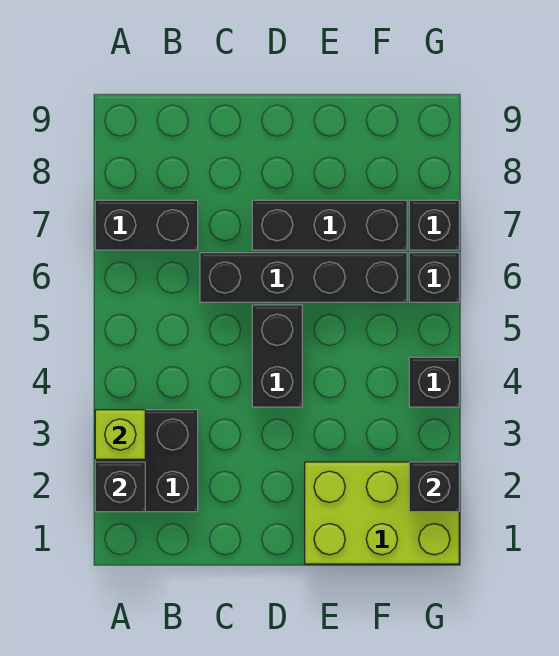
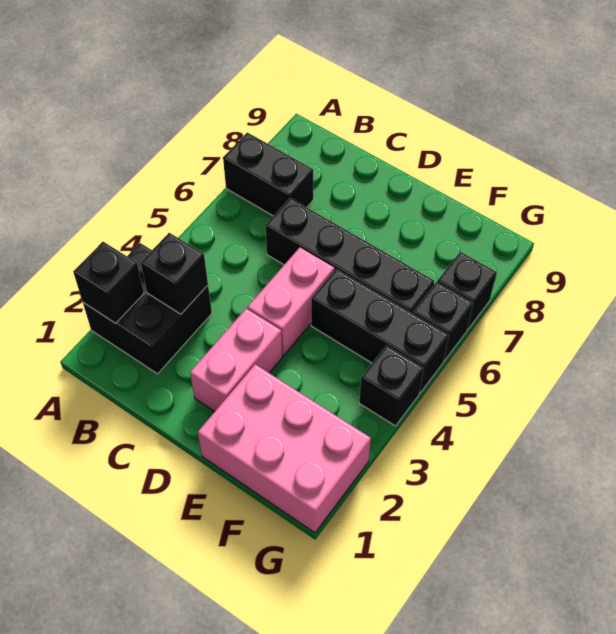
lime brick A3 level 2 -> none
none -> pink brick D2:D3 level 1
black brick D4:D5 level 1 -> pink brick D4:D5 level 1
black brick D7:F7 level 1 -> black brick E5:G5 level 1
lime brick E1:G2 level 1 -> pink brick E1:G2 level 1
black brick G2 level 2 -> black brick B3 level 2

